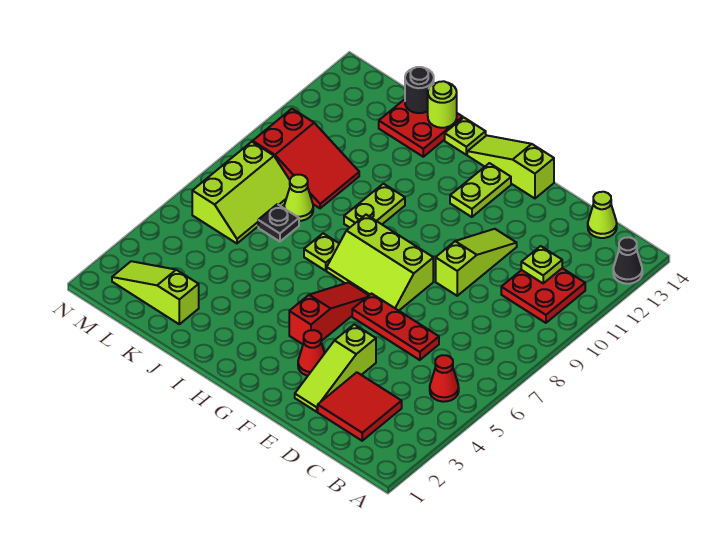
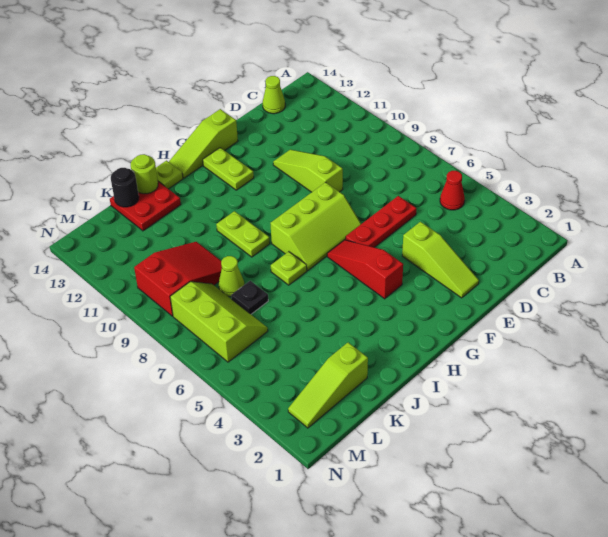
black cone A13 level 1 -> none
red plate B10:C11 level 1 -> none
red tile C2:D3 level 1 -> none
lime plate C11 level 2 -> none
red cone F3 level 1 -> none

